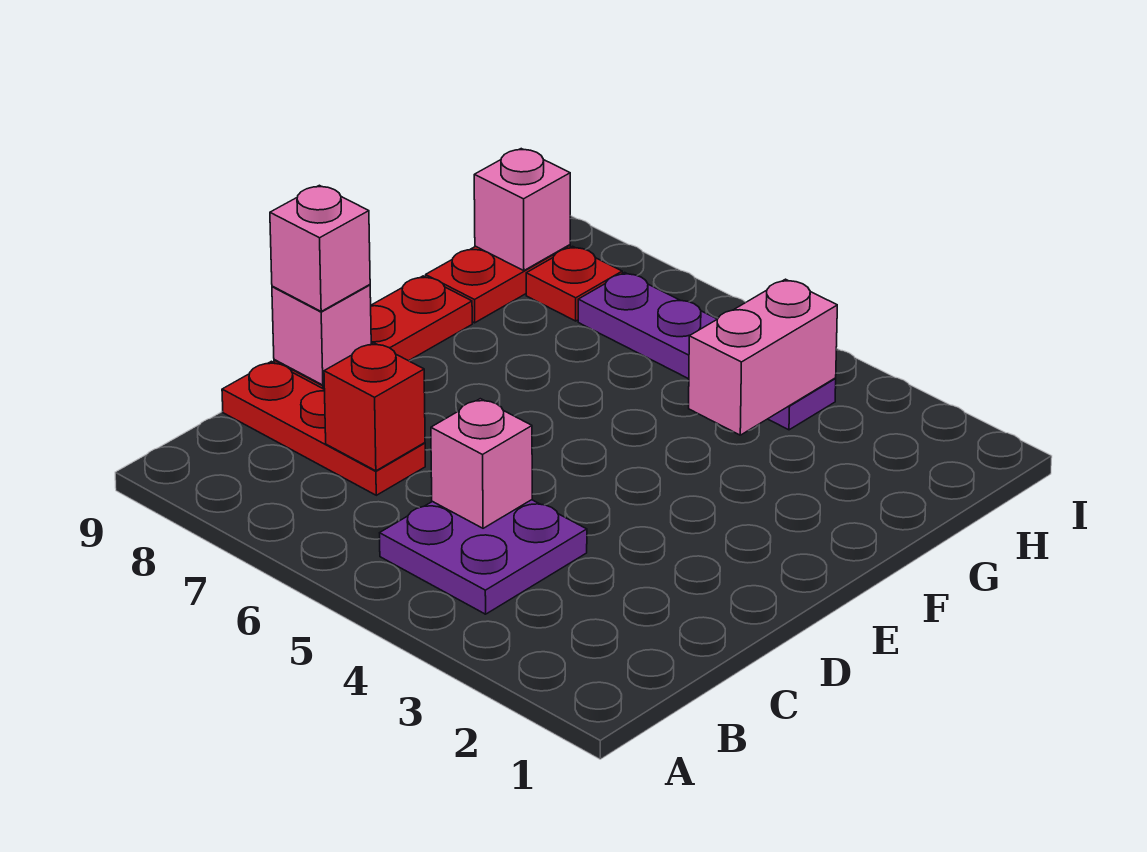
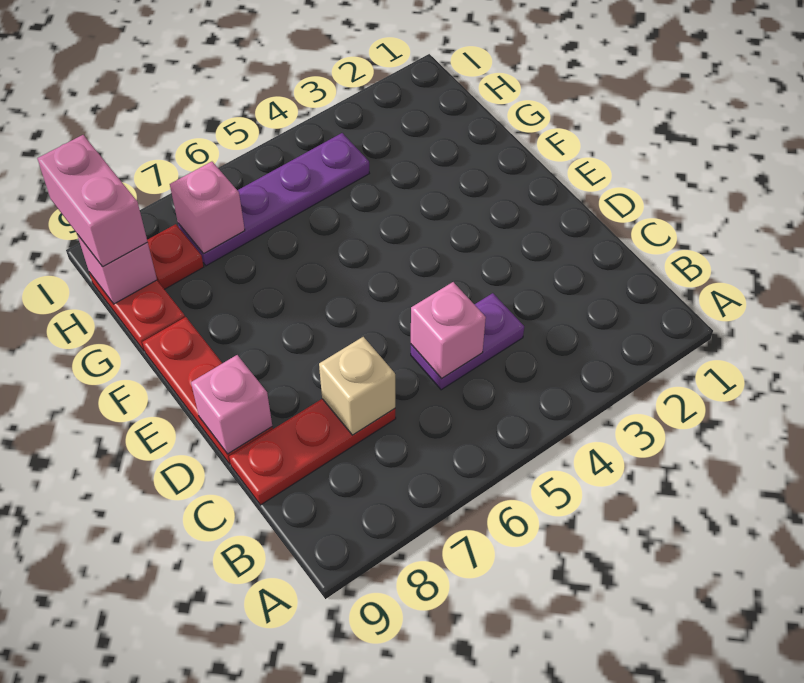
purple plate B4:C5 level 1 -> purple plate C4:C5 level 1
red brick C7 level 2 -> tan brick C7 level 2
pink brick D9 level 3 -> pink brick H7 level 2
pink brick G4:H4 level 2 -> pink brick H9:I9 level 3

